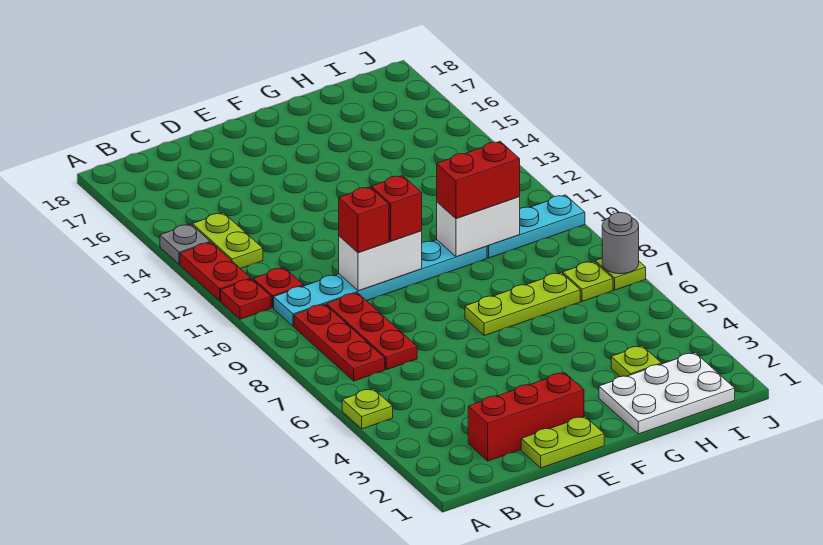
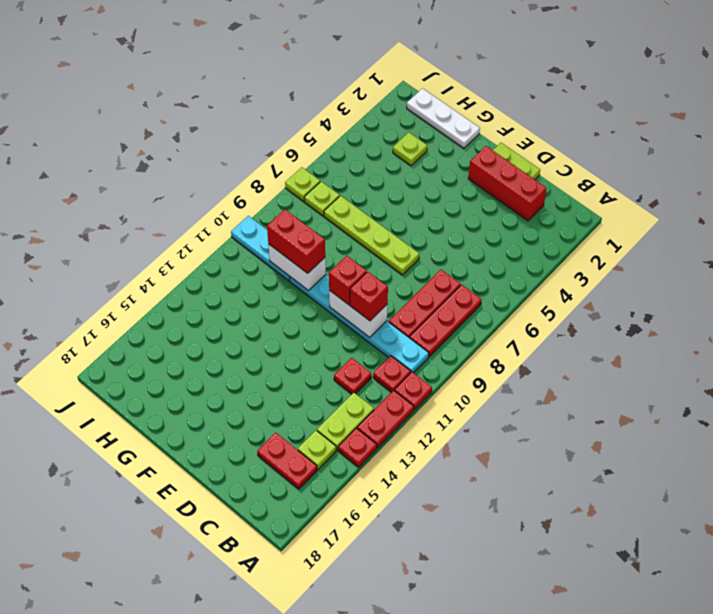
lime plate A5 level 1 -> lime plate B15 level 1
grey plate A14 level 1 -> red plate A14 level 1
none -> red plate B16:C16 level 1
none -> red plate C12 level 1
lime plate F7:H7 level 1 -> lime plate E7:H7 level 1
white plate G1:I2 level 1 -> white plate G1:I1 level 1
grey round brick J7 level 2 -> none

